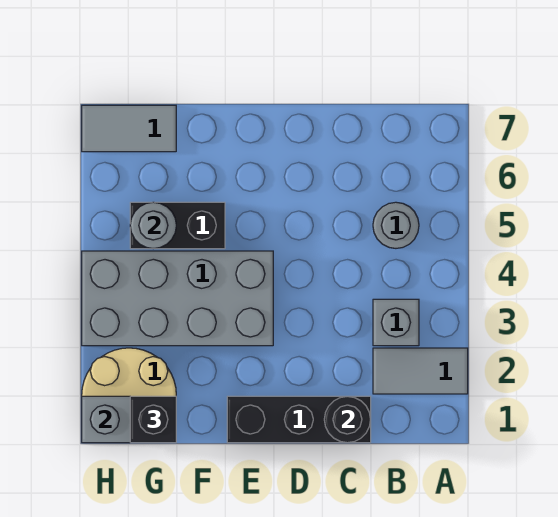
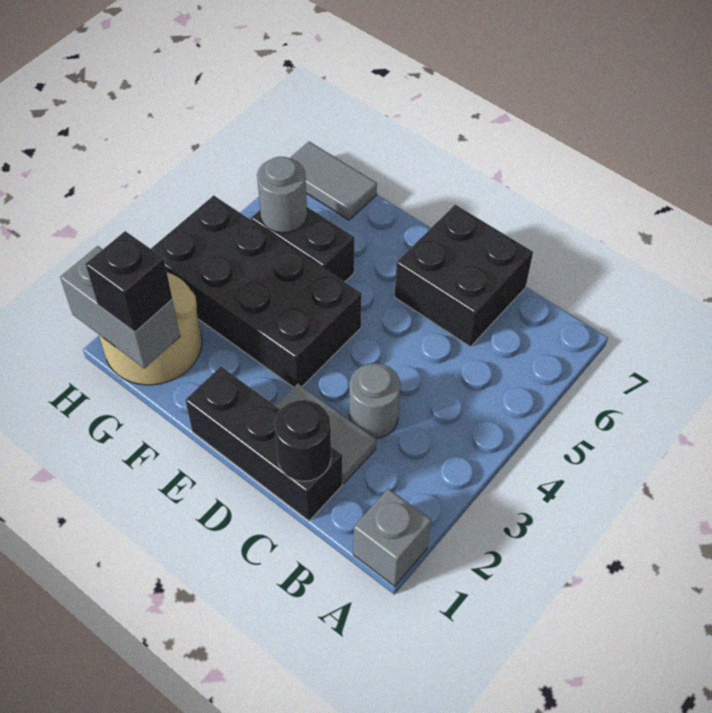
grey tile A2:B2 level 1 -> grey tile C2:D2 level 1
grey brick B3 level 1 -> grey brick A1 level 1
grey round brick B5 level 1 -> grey round brick C3 level 1
none -> black brick C6:D7 level 1
grey brick E3:H4 level 1 -> black brick E3:H4 level 1

